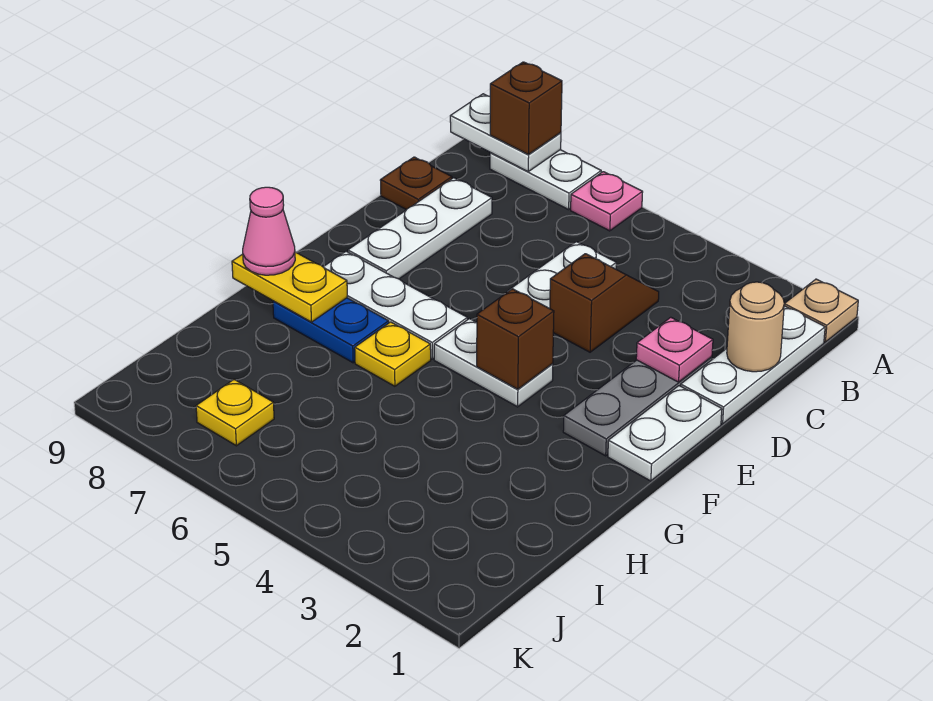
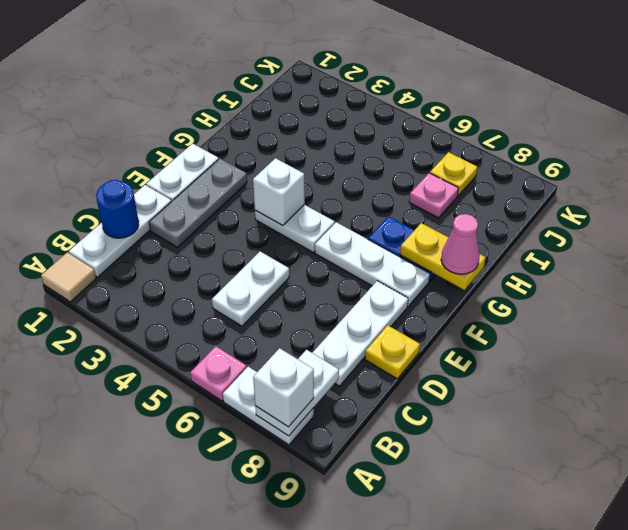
tan plate A1 level 1 -> tan tile A1 level 1
white plate A8:A9 level 2 -> white plate A8:B8 level 2
brown brick A8 level 3 -> white brick A8 level 3
tan round brick C1 level 2 -> blue round brick C1 level 2
brown slope C4:D4 level 1 top D -> none
brown plate C9 level 1 -> none
pink plate D2 level 2 -> pink plate I7 level 1
brown brick F4 level 2 -> white brick F4 level 2
yellow plate G6 level 1 -> yellow plate D9 level 1

